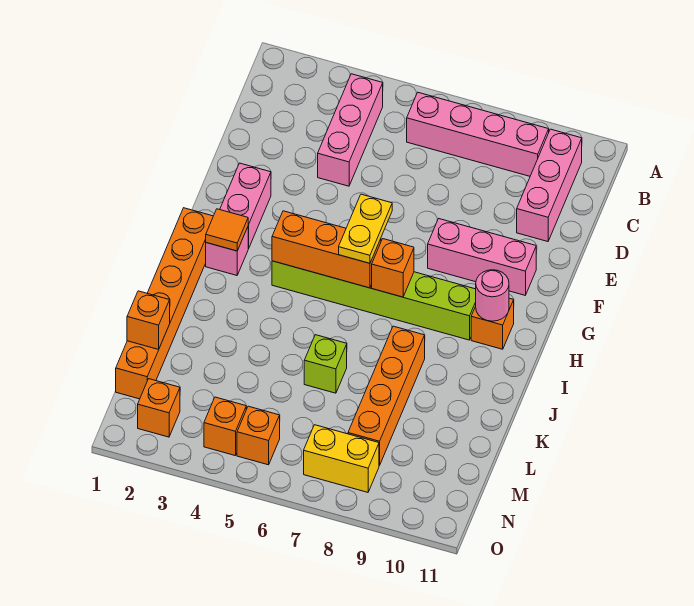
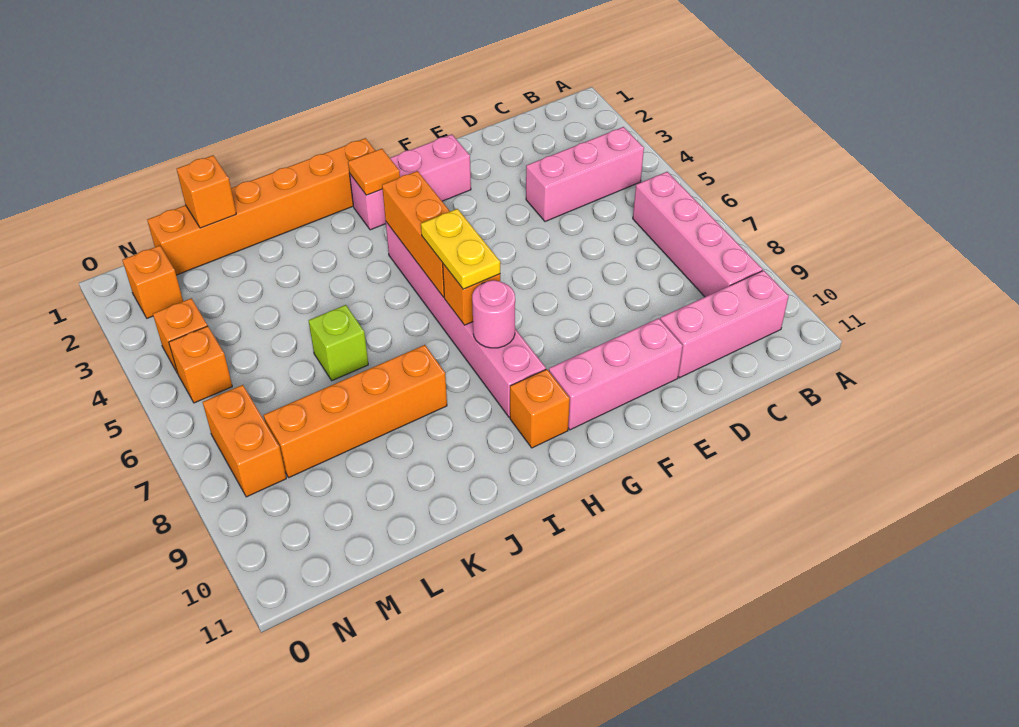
pink brick F8:F10 level 1 -> pink brick E10:G10 level 1
yellow plate G6:H6 level 3 -> yellow plate H6:H7 level 3
lime brick H4:H9 level 1 -> pink brick H4:H9 level 1
pink round brick H10 level 2 -> pink round brick H8 level 2
yellow brick N7:N8 level 1 -> orange brick N7:N8 level 1

